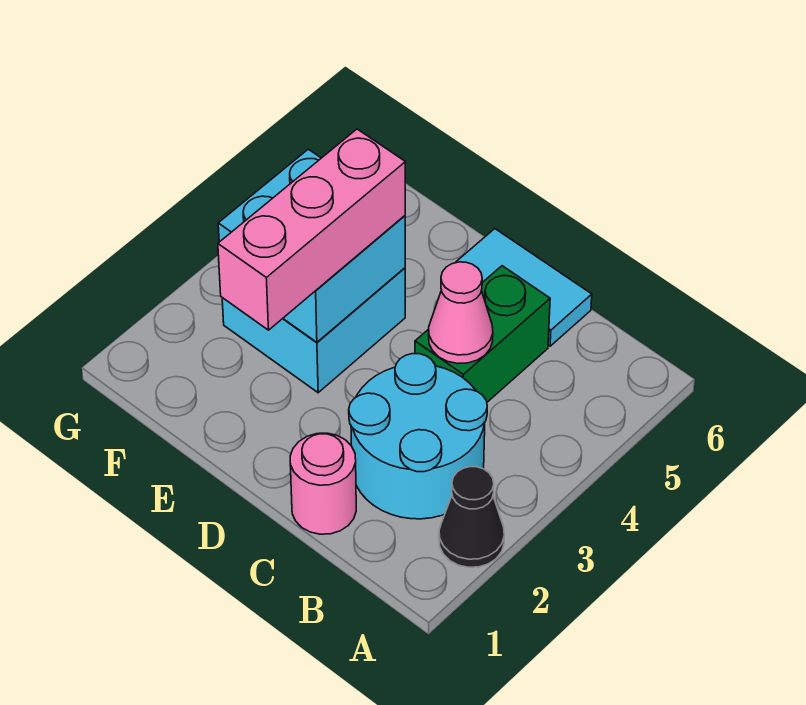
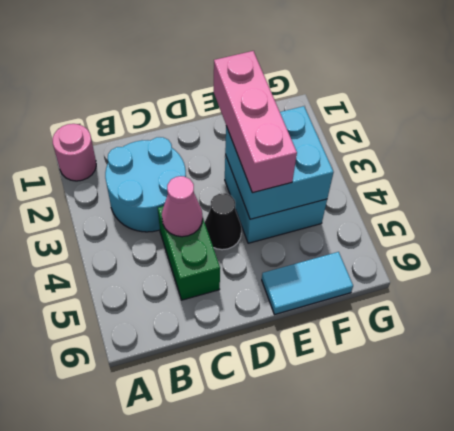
black cone A2 level 1 -> black cone D4 level 1
pink round brick C1 level 1 -> pink round brick A1 level 1
cyan tile C6:D6 level 1 -> cyan tile E6:F6 level 1

